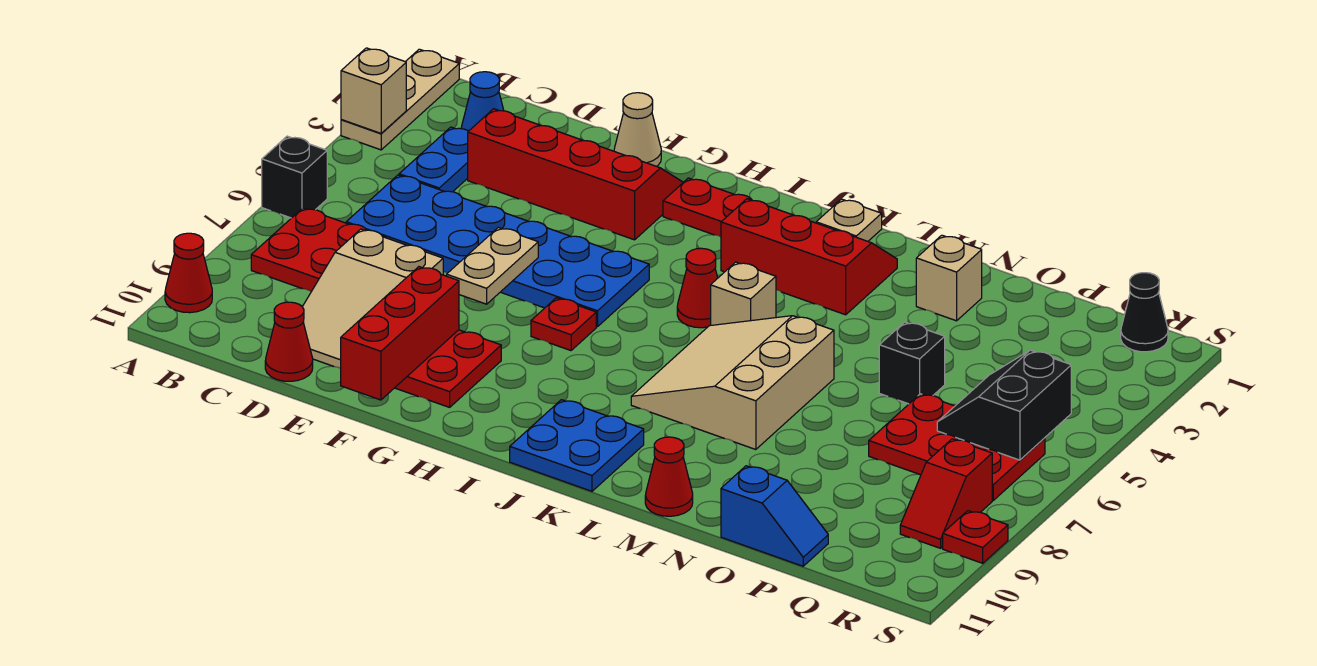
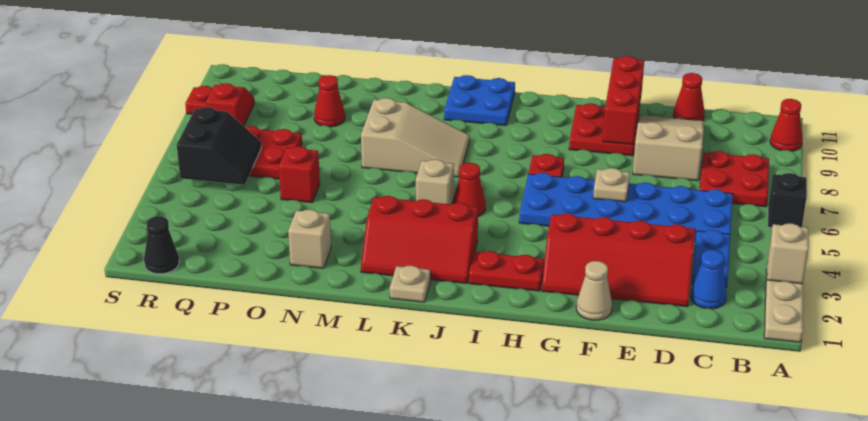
tan plate F6:F7 level 2 -> tan plate F6 level 2
tan slope K6:M8 level 1 top M -> tan slope K7:M8 level 1 top M
red cone M11 level 1 -> red cone O9 level 1
black brick O5 level 1 -> red brick O5 level 1
blue slope O11:P11 level 1 top O -> none

